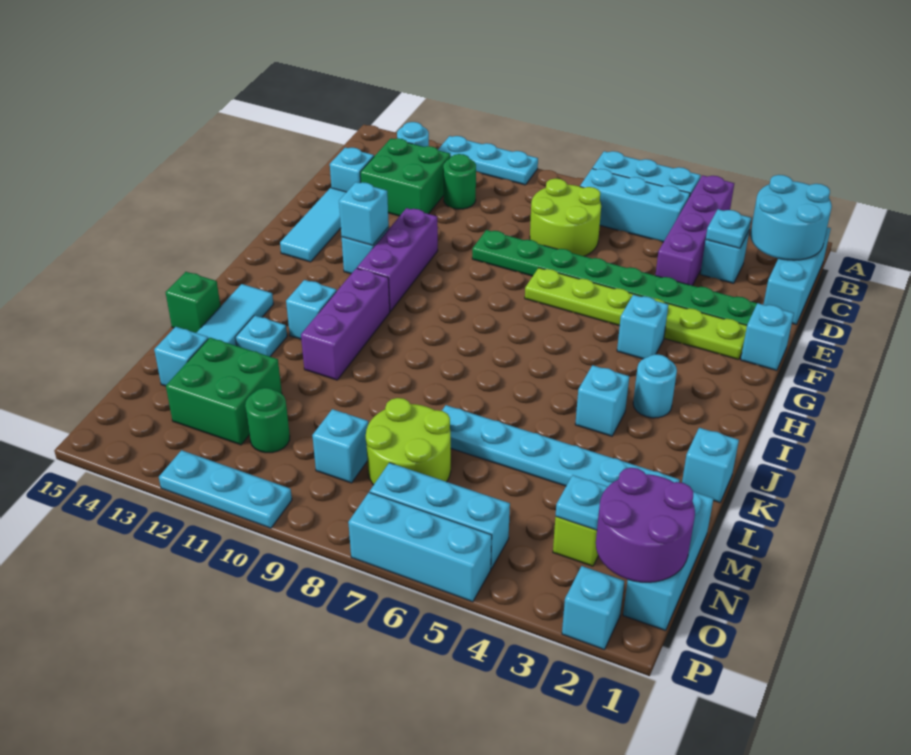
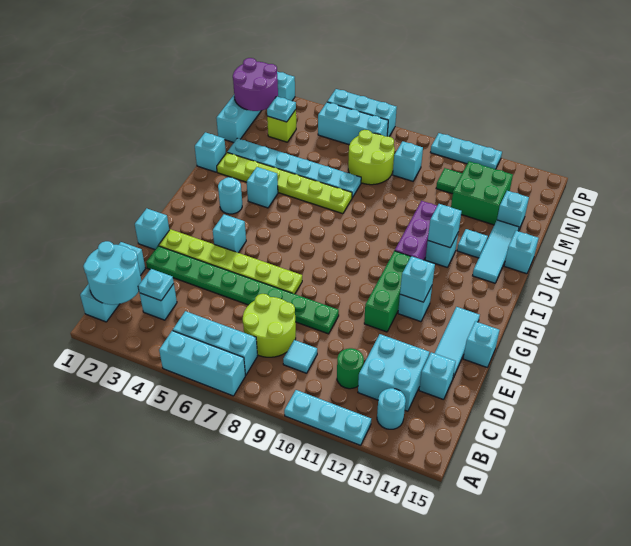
purple brick A4:D4 level 1 -> none
none -> cyan tile C9 level 1
green brick C12:D13 level 1 -> cyan brick C12:D13 level 1
purple brick F11:H11 level 1 -> green brick F11:H11 level 1
none -> cyan brick F15 level 1
none -> cyan brick J12 level 2
none -> lime plate K2:K7 level 1
green brick K15 level 1 -> cyan brick K15 level 1
green round brick N11 level 1 -> green tile N11 level 1

